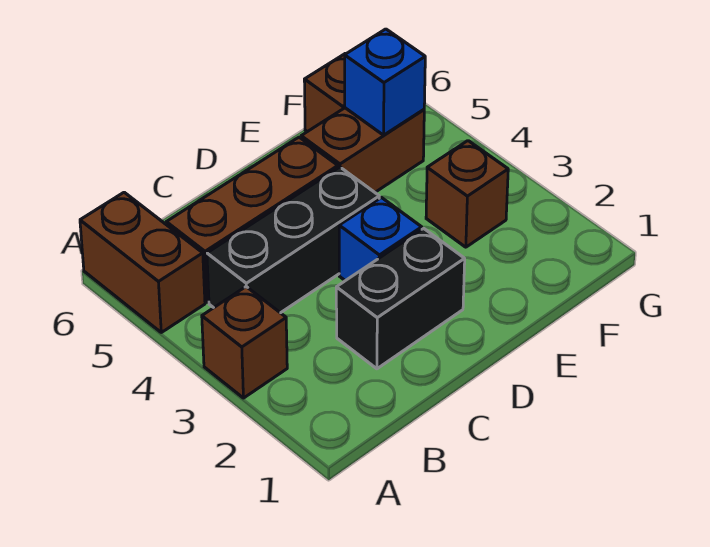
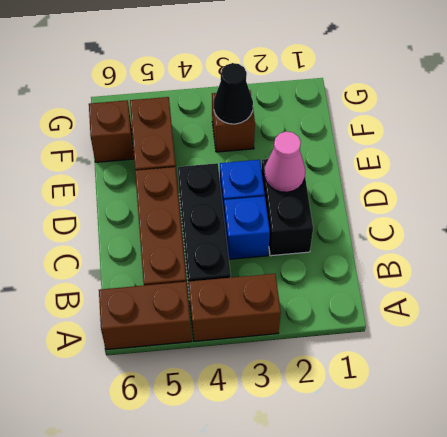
brown brick A3 level 1 -> brown brick A3:A4 level 1
none -> pink cone D2 level 2
none -> black cone F3 level 2
blue brick F5 level 2 -> blue brick C3 level 1

